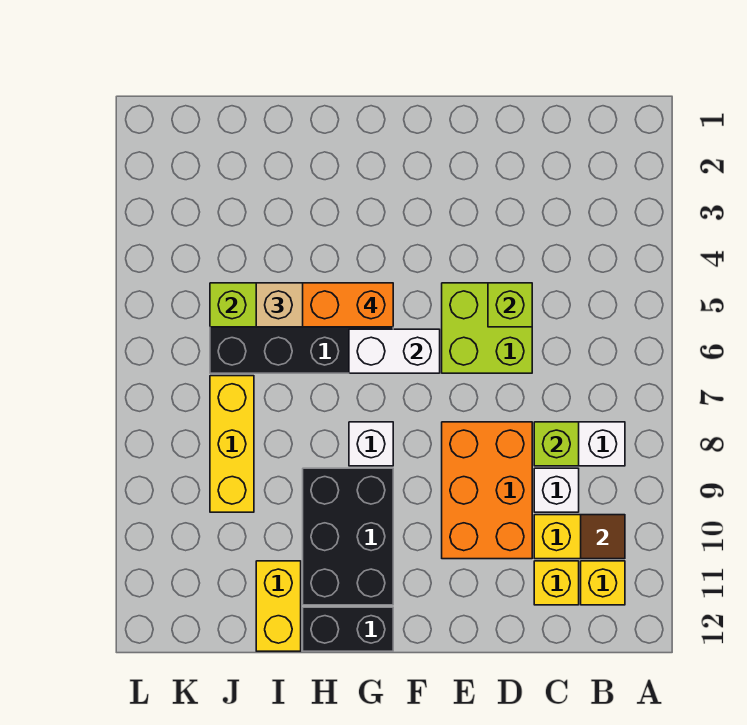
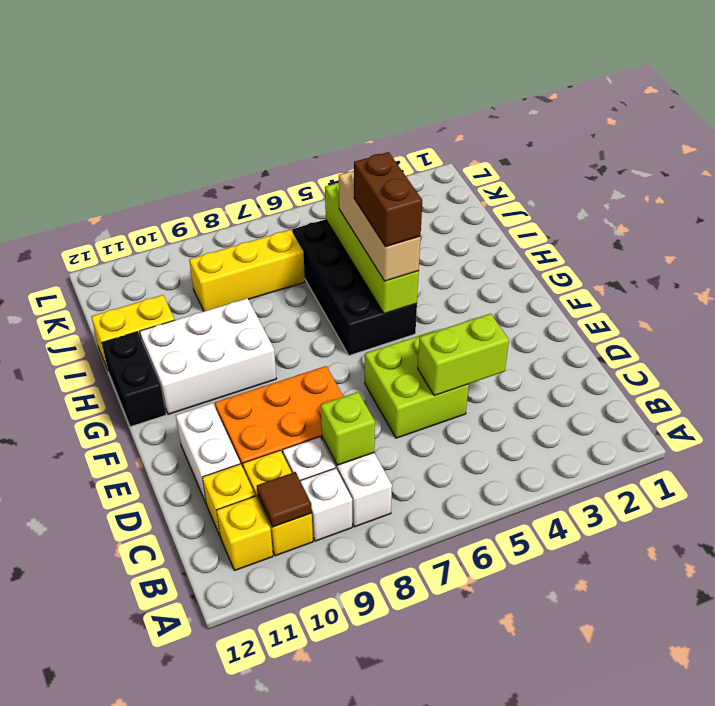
lime brick D5 level 2 -> lime brick D4:D5 level 2
white brick F6:G6 level 2 -> white brick D11:E11 level 1
orange brick G5:H5 level 4 -> brown brick G5:H5 level 4
white brick G8 level 1 -> white brick B9 level 1
black brick G9:H11 level 1 -> white brick G9:H11 level 1

